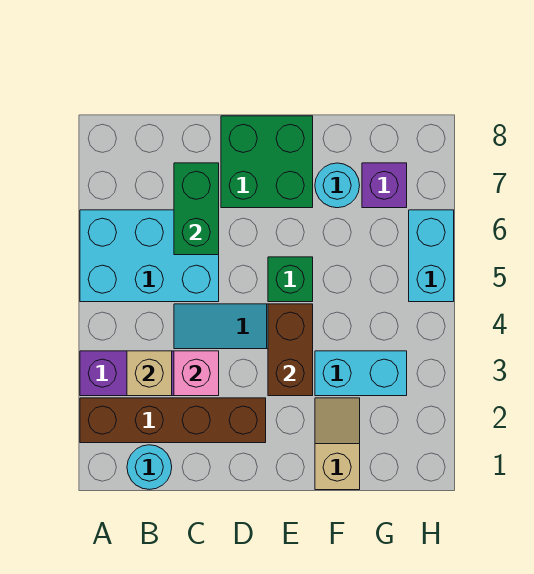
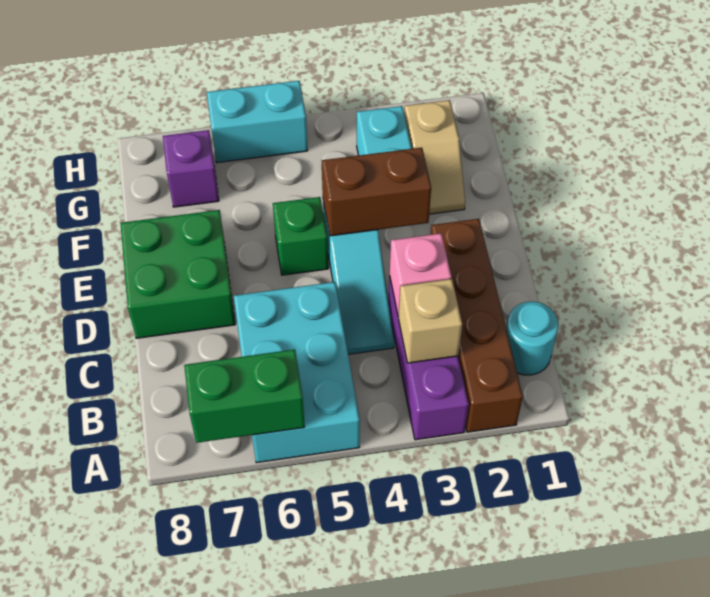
green brick C6:C7 level 2 -> green brick A6:A7 level 2
tan slope F1:F2 level 1 top 1 -> tan slope F2:G2 level 1 top G
cyan round brick F7 level 1 -> none

